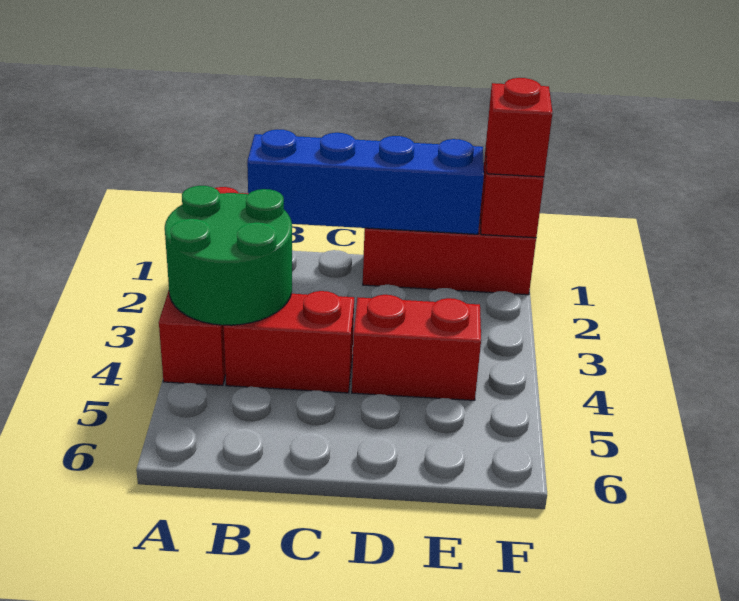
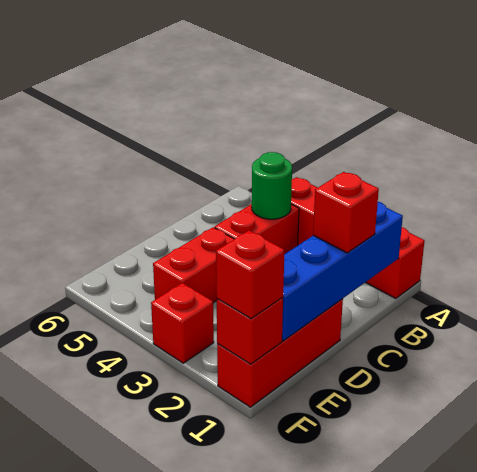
green round brick A3:B4 level 2 -> green round brick B4 level 2
none -> red brick C1 level 3
none -> red brick F3 level 1

